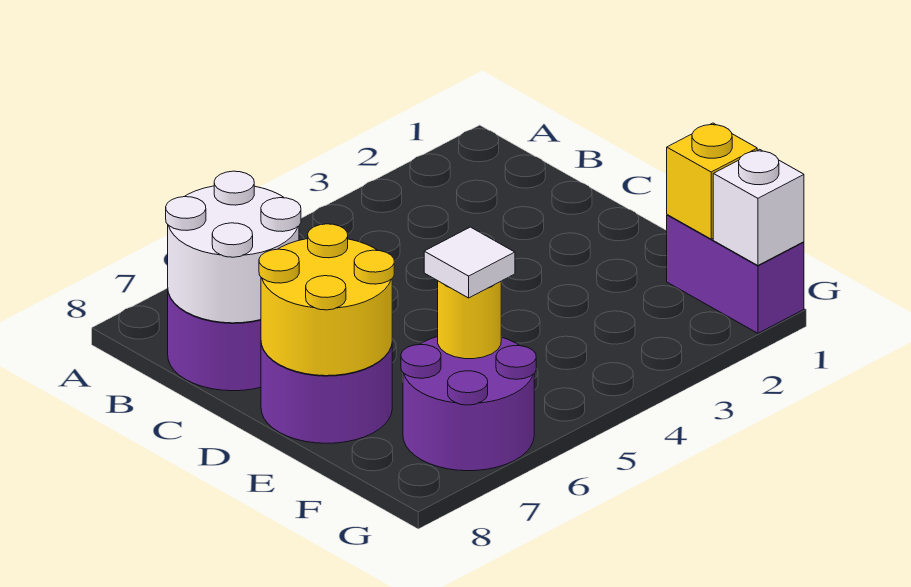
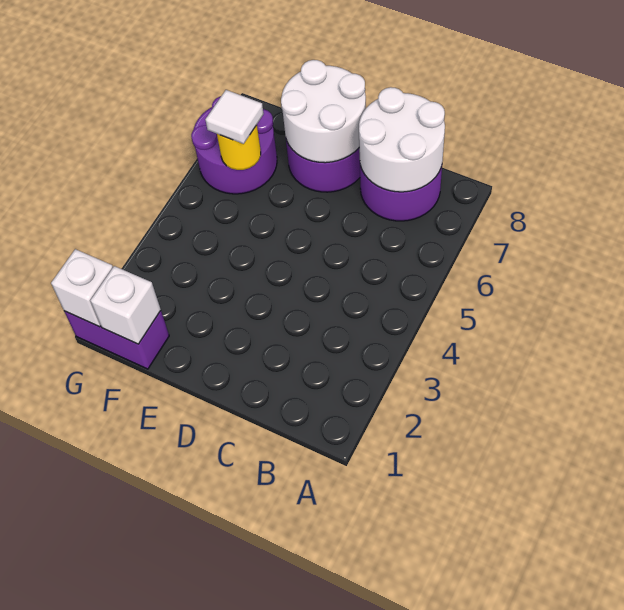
yellow round brick D7:E8 level 2 -> white round brick D7:E8 level 2
yellow brick F1 level 2 -> white brick F1 level 2

